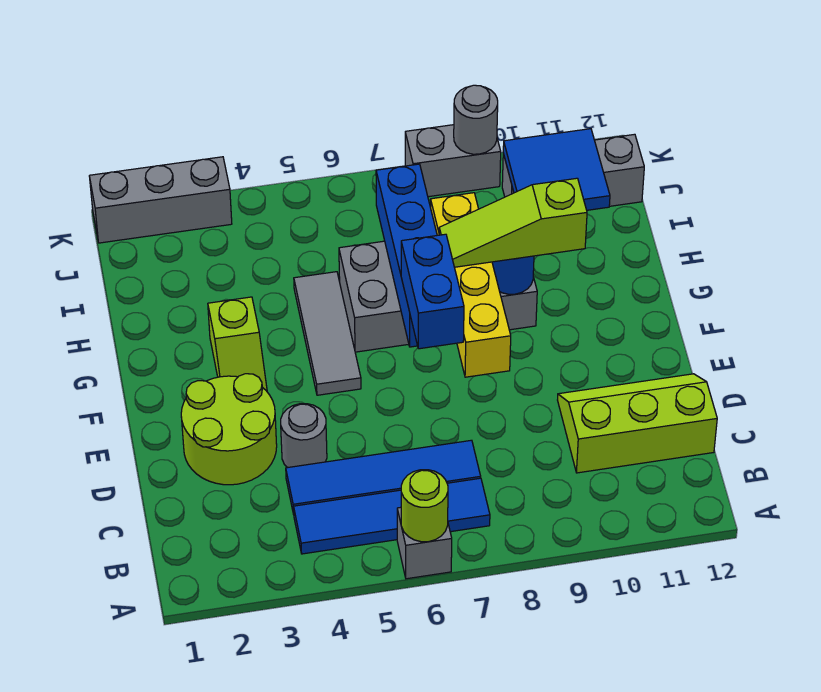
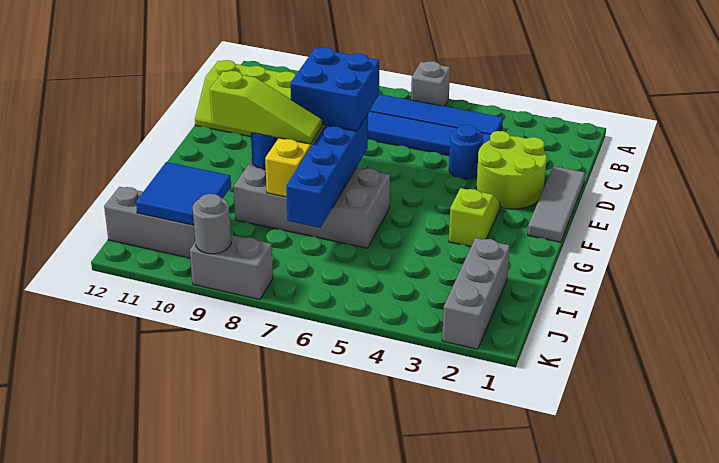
lime round brick A6 level 2 -> none
grey round brick D4 level 1 -> blue round brick D4 level 1
blue brick E7:F7 level 3 -> blue brick E7:F8 level 3
grey tile F5:H5 level 1 -> grey tile D1:F1 level 1
grey brick K1:K3 level 1 -> grey brick I2:K2 level 1

